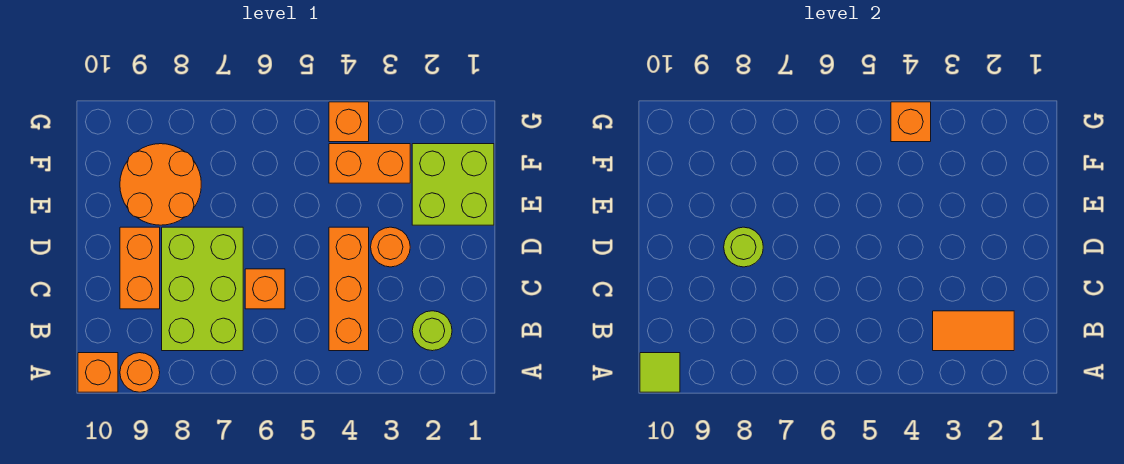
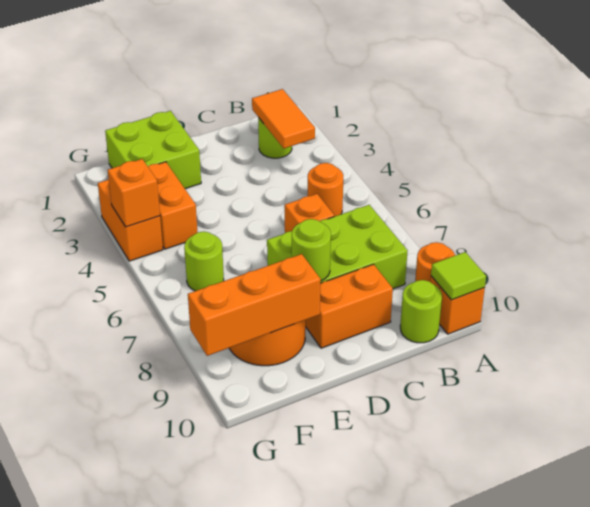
orange brick B4:D4 level 1 -> orange brick E9:G9 level 2
none -> lime round brick B10 level 1
orange round brick D3 level 1 -> orange round brick B5 level 1
none -> lime round brick F6 level 1
orange brick G4 level 1 -> orange brick G3:G4 level 1

